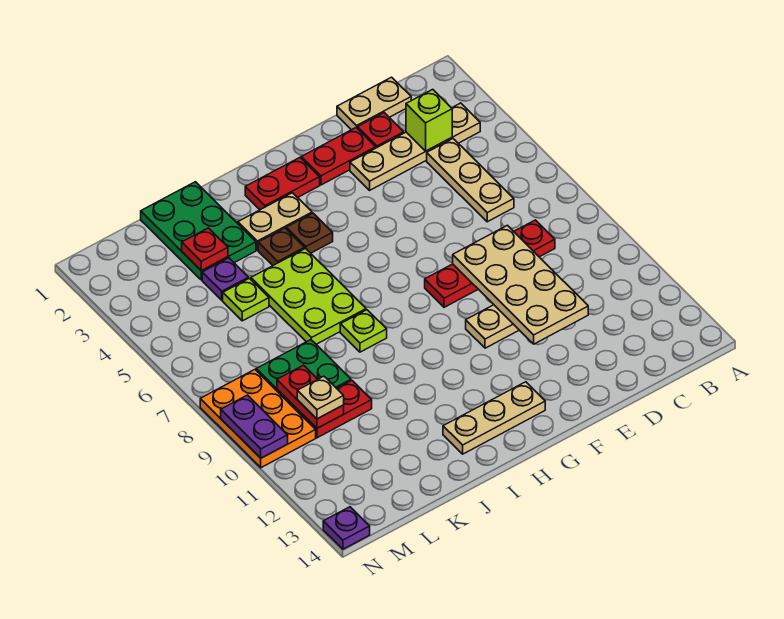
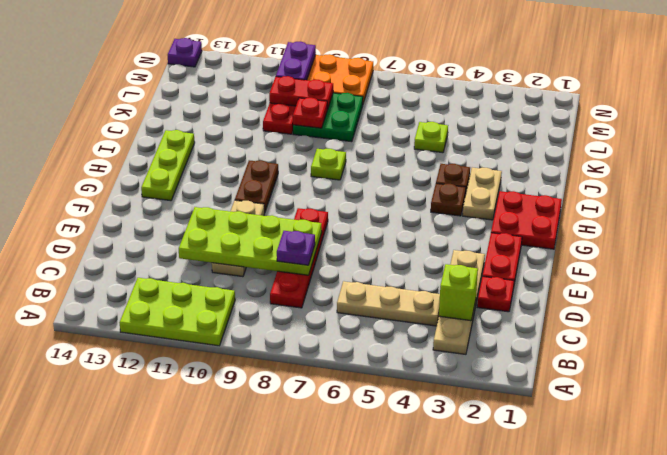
tan plate C1:D1 level 1 -> none
tan plate D8:E11 level 2 -> lime plate D8:E11 level 2
red plate G2:H2 level 1 -> red plate G1:H2 level 1
none -> brown plate G10:H10 level 1
tan plate G13:I13 level 1 -> lime plate G13:I13 level 1
lime plate I5:J7 level 1 -> lime plate A10:B12 level 1
green plate J1:K3 level 1 -> none
red plate K3 level 2 -> red plate K9 level 2
purple plate K4 level 1 -> purple plate D8 level 3
tan plate L10 level 3 -> none
purple plate N9:N10 level 2 -> purple plate M10:N10 level 2

